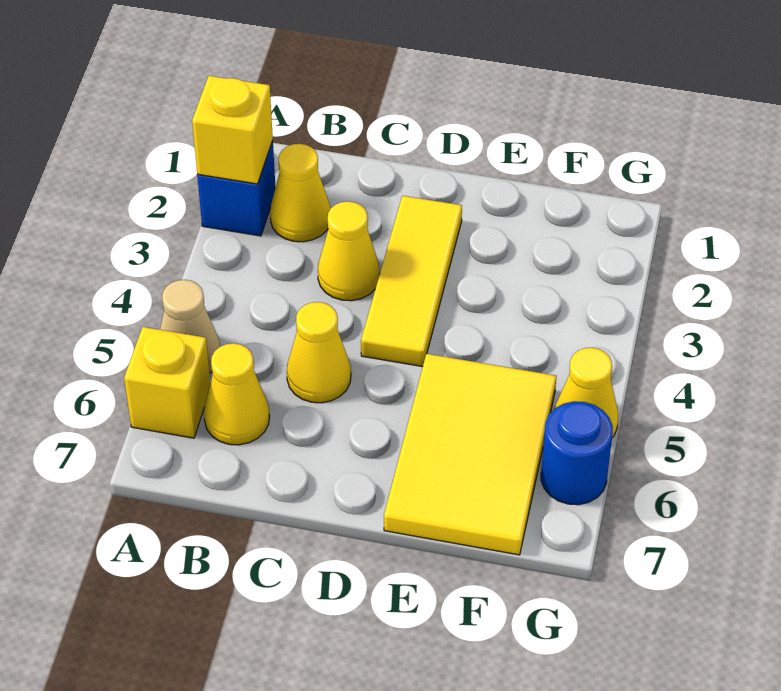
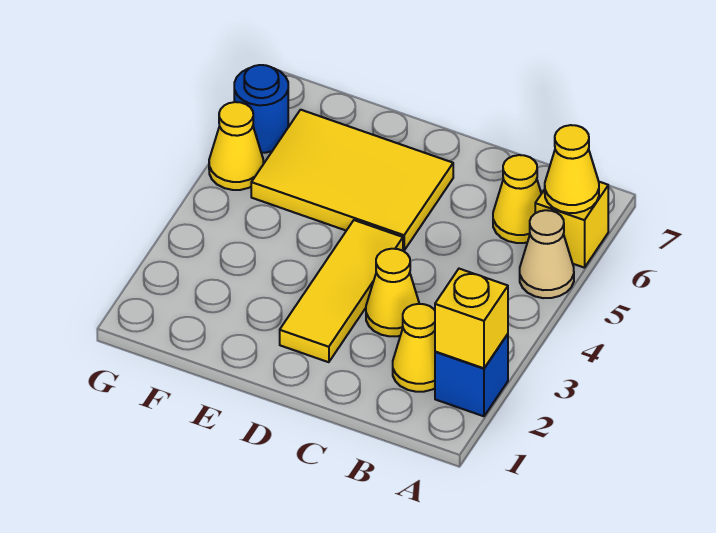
yellow cone C5 level 1 -> yellow cone A6 level 2
yellow tile E5:F7 level 1 -> yellow tile D5:F6 level 1

